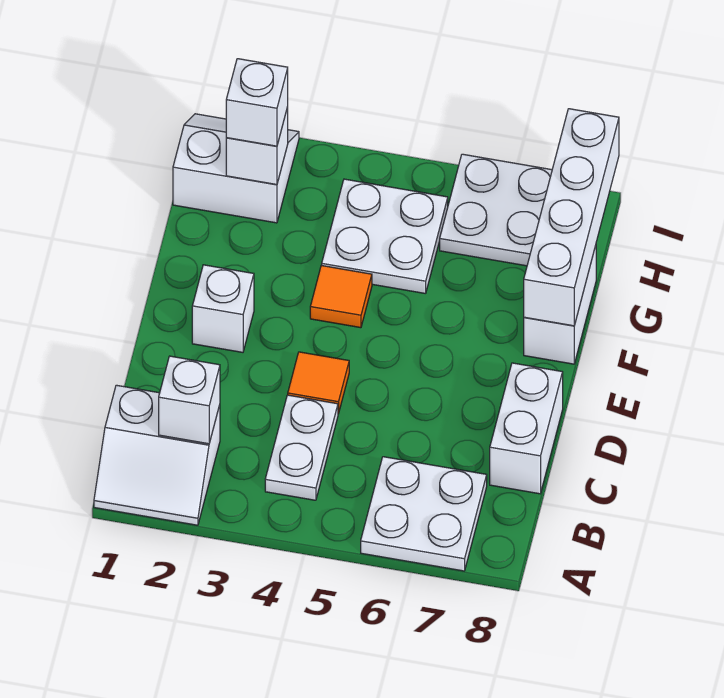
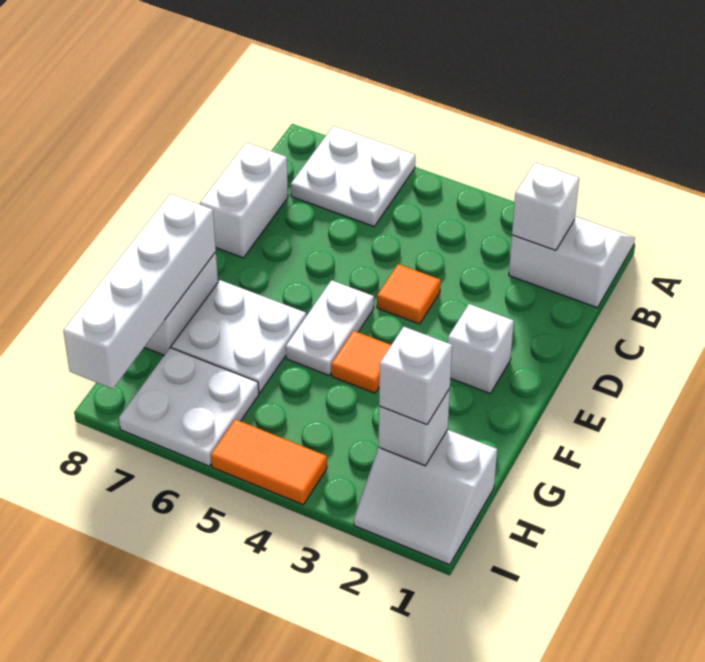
white plate B4:C4 level 1 -> white plate E5:F5 level 1
white plate G4:H5 level 1 -> white plate F6:G7 level 1
none -> orange tile I4:I5 level 1

